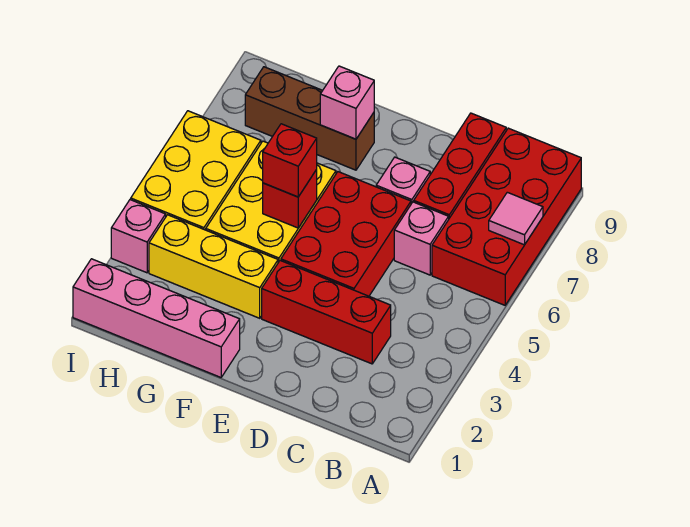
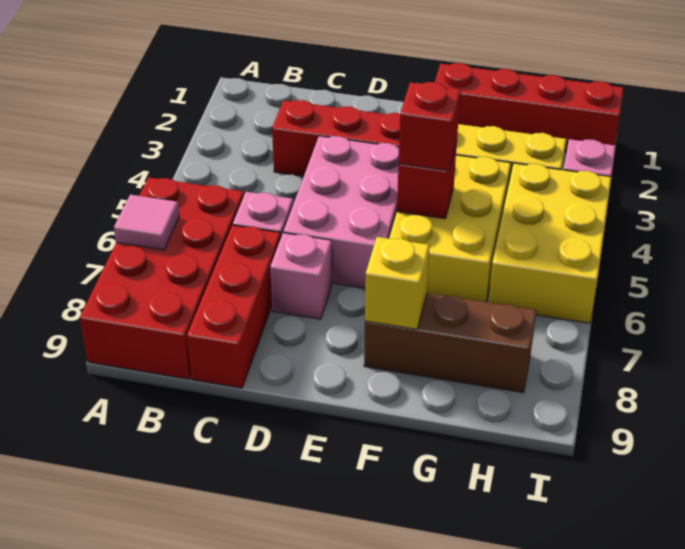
red brick D4:E6 level 1 -> pink brick D4:E6 level 1
pink brick F1:I1 level 1 -> red brick F1:I1 level 1
pink brick F8 level 2 -> yellow brick F8 level 2

